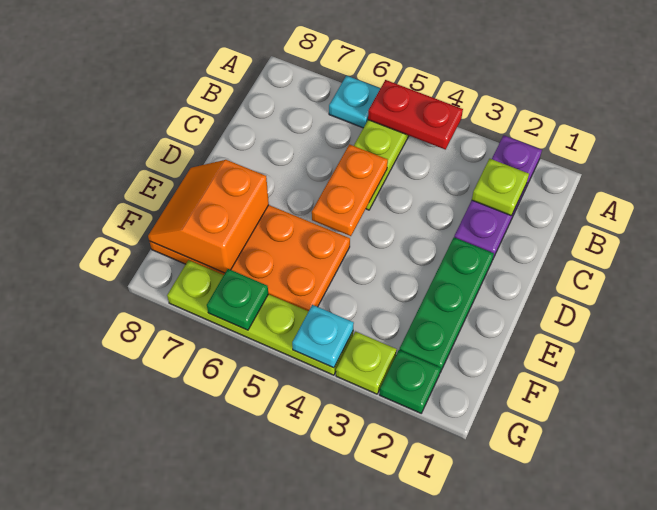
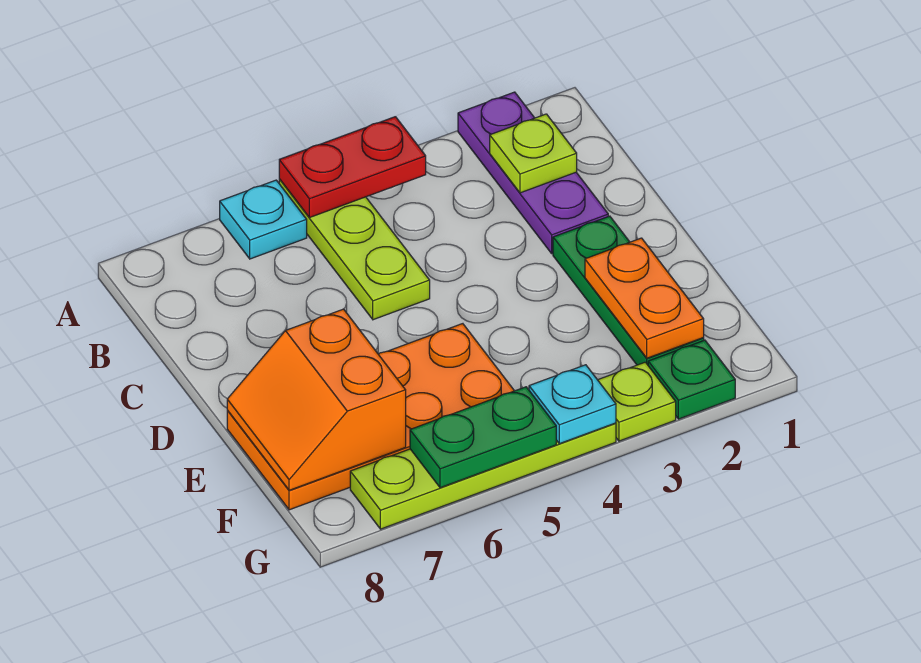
orange plate C5:D5 level 2 -> orange plate E2:F2 level 2
green plate G6 level 2 -> green plate G5:G6 level 2

